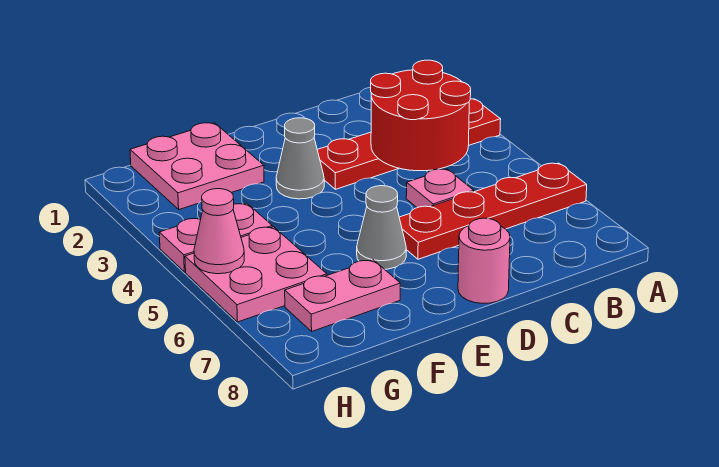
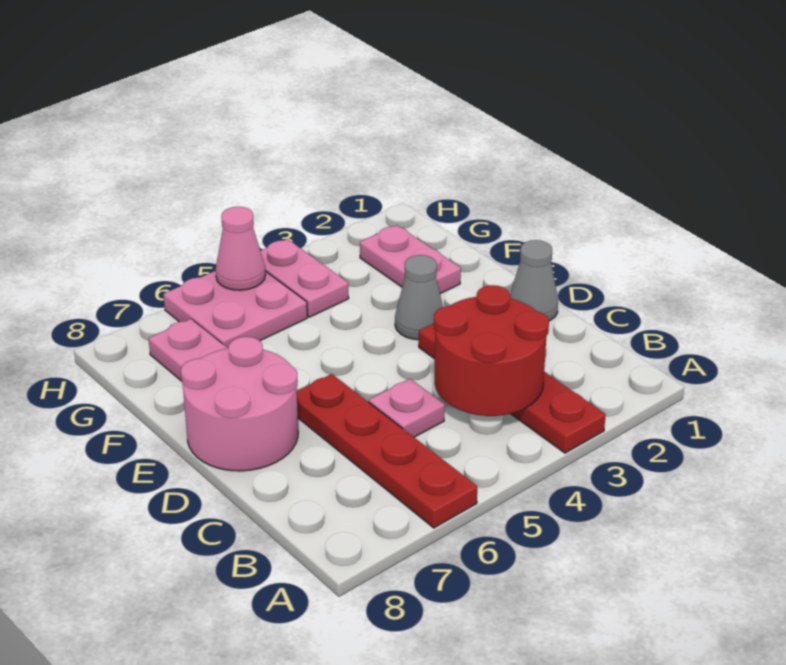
pink round brick D8 level 1 -> pink round brick D7:E8 level 1
grey cone E6 level 1 -> grey cone D1 level 1
pink plate F1:G2 level 1 -> pink plate F2:G2 level 1

